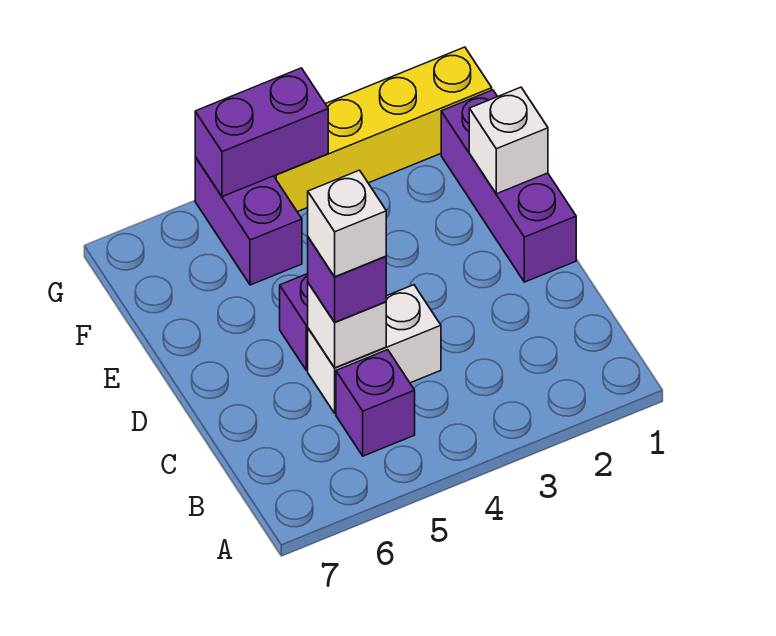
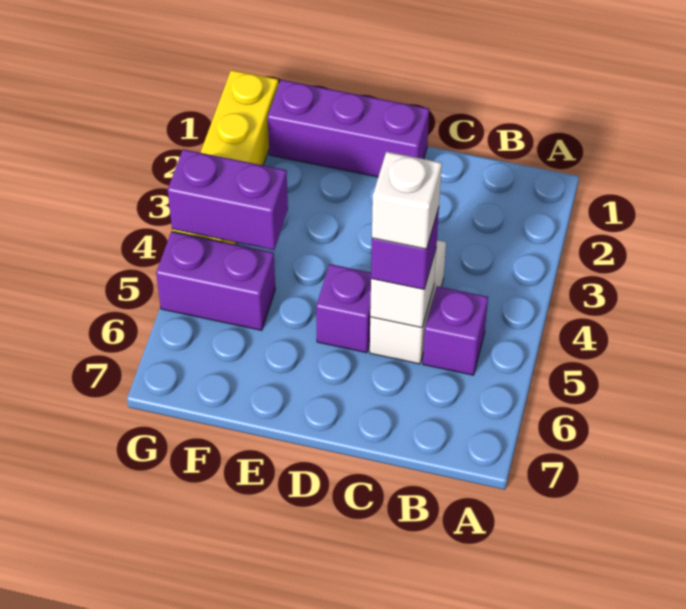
white brick E1 level 2 -> none
purple brick G4:G5 level 2 -> purple brick F4:G4 level 2

